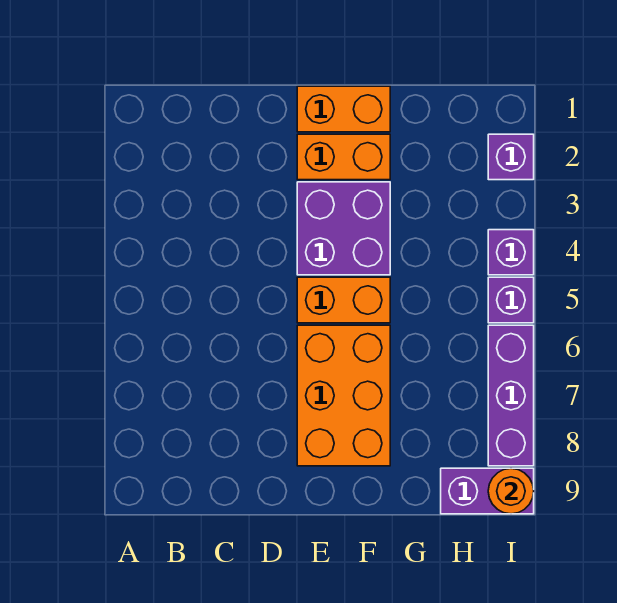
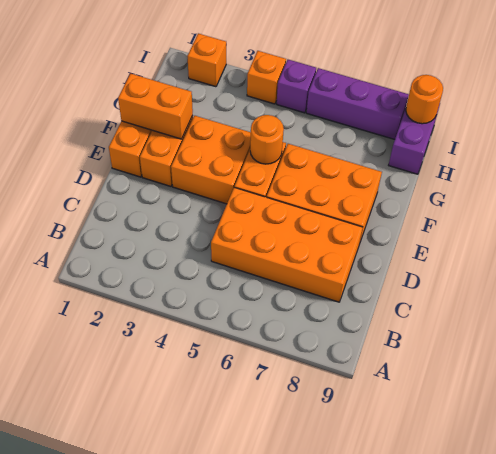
none -> orange brick C5:D8 level 1
purple brick E3:F4 level 1 -> orange brick E3:F4 level 1
none -> orange brick F1:F2 level 2
none -> orange round brick F5 level 2
purple brick I2 level 1 -> orange brick I2 level 1
purple brick I4 level 1 -> orange brick I4 level 1

